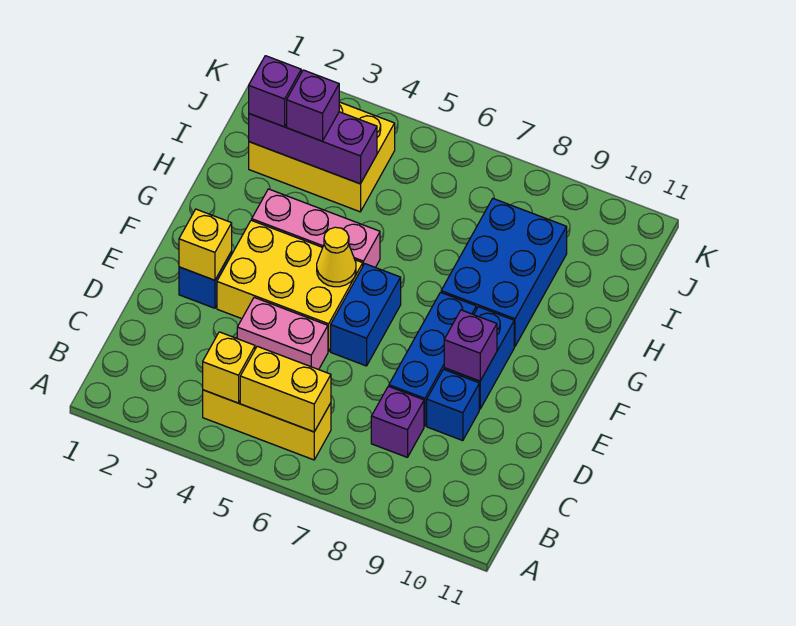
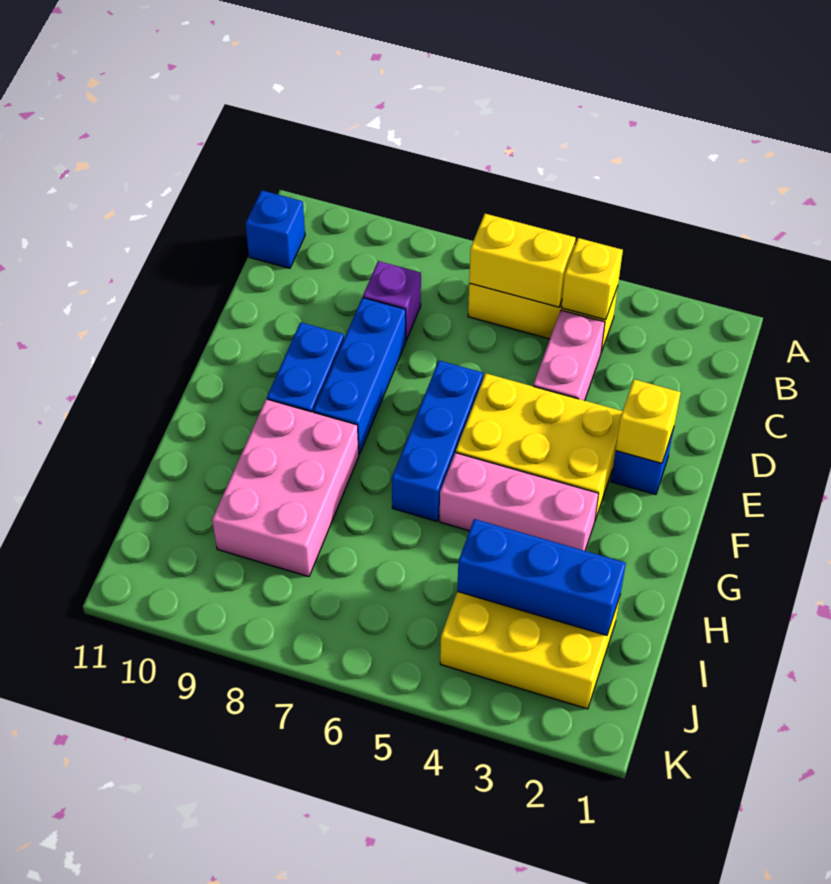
pink brick D4:D5 level 1 -> pink brick C4:D4 level 1
blue brick D9 level 1 -> blue brick B11 level 1
blue brick E6:F6 level 1 -> blue brick E6:G6 level 1
purple brick E9 level 2 -> none
yellow cone F5 level 2 -> none
blue brick G8:I9 level 1 -> pink brick G8:I9 level 1
purple brick I2:I4 level 2 -> blue brick I2:I4 level 2
purple brick I2 level 3 -> none
purple brick I3 level 3 -> none

